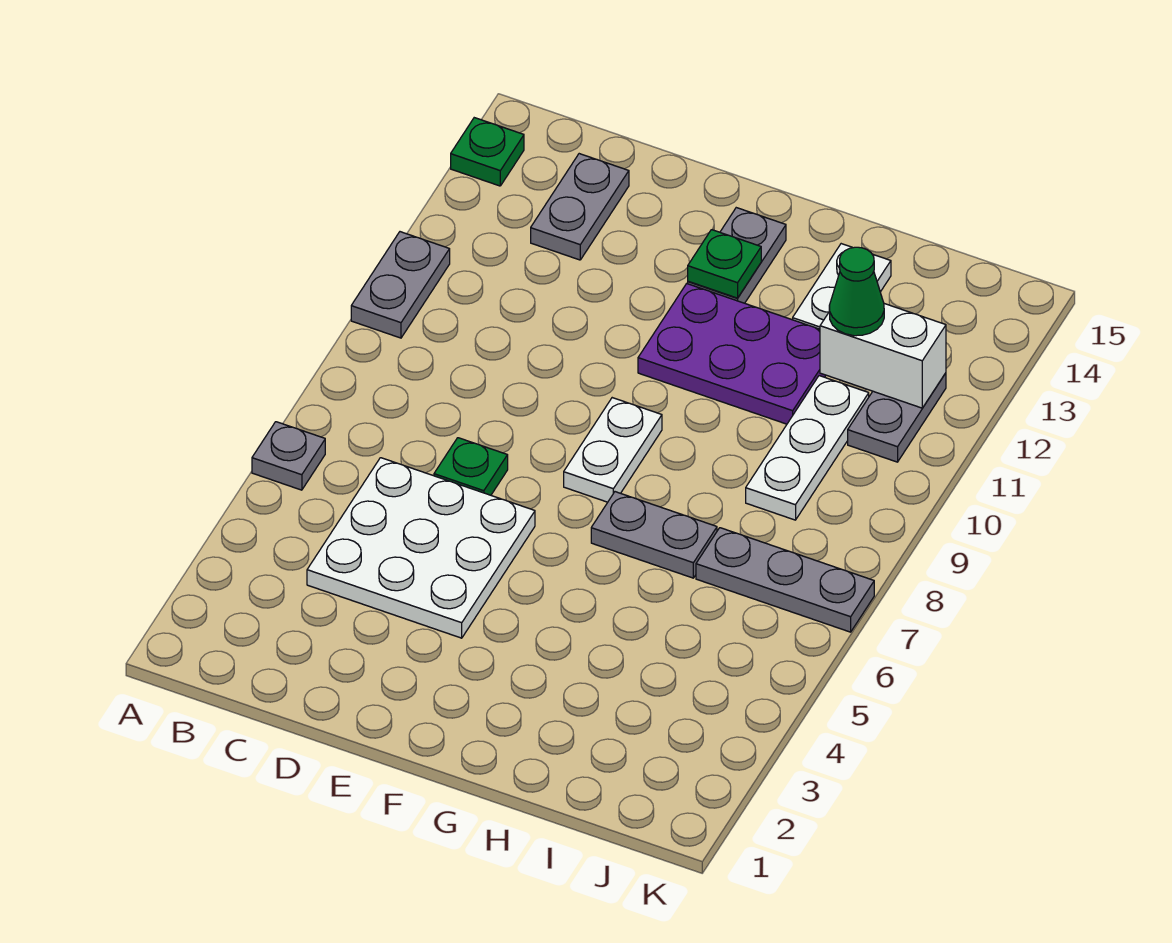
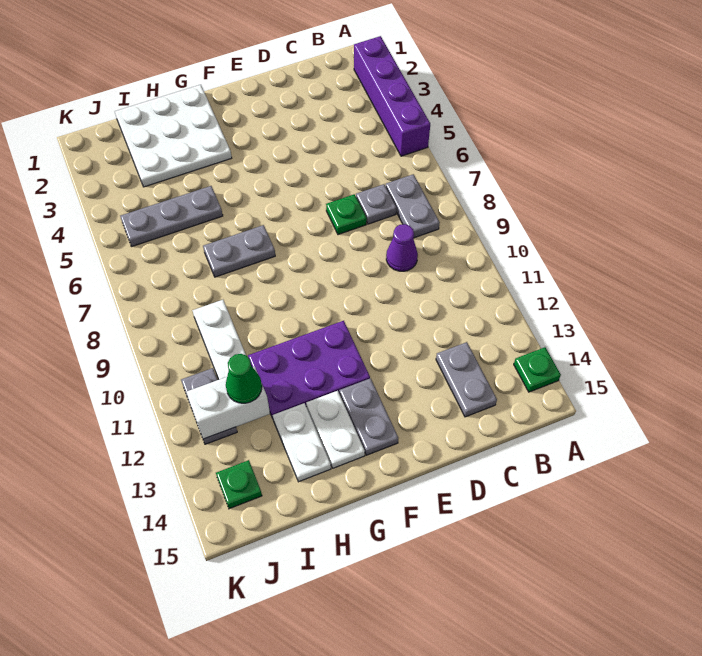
none -> purple brick A2:A5 level 1
grey plate A6 level 1 -> grey plate C7 level 1
grey plate A10:A11 level 1 -> grey plate B7:B8 level 1
white plate C4:E6 level 1 -> white plate G1:I3 level 1
none -> purple cone C9 level 1
white plate F8:F9 level 1 -> white plate G13:G14 level 1
green plate F13 level 2 -> green plate J14 level 1
grey plate I7:K7 level 1 -> grey plate H5:J5 level 1

